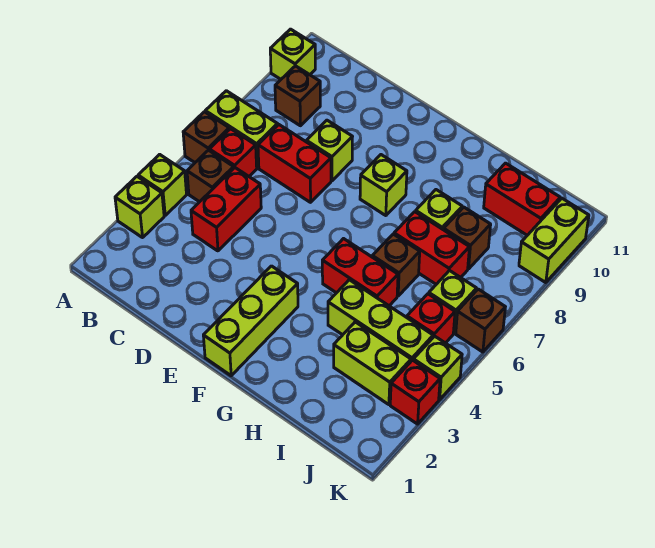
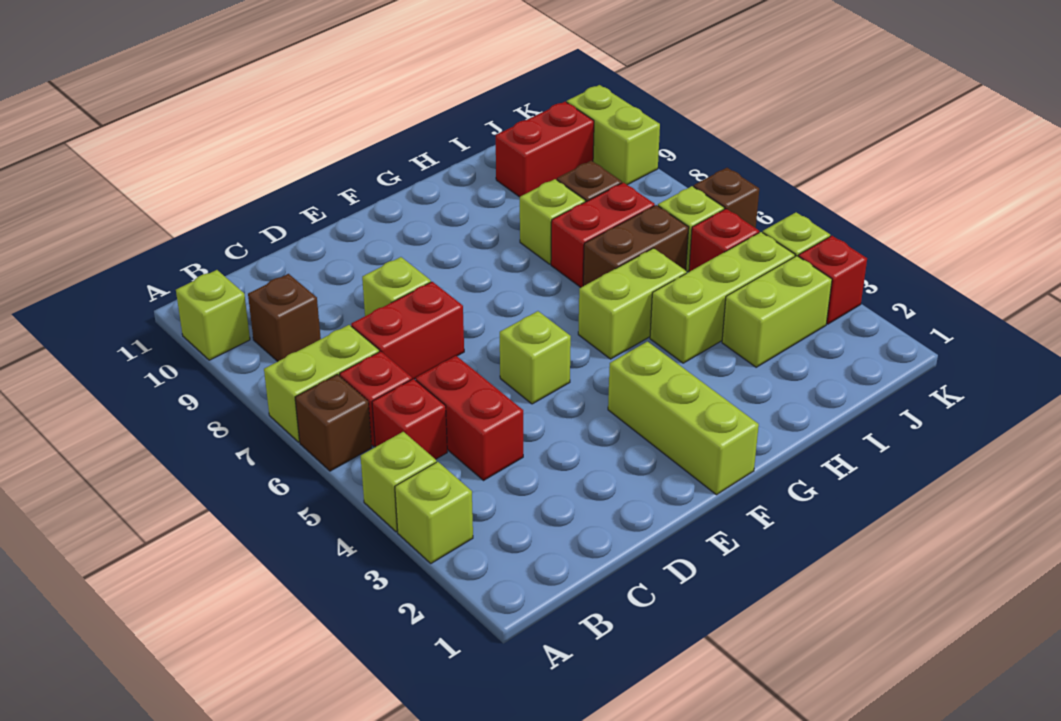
brown brick B5 level 1 -> red brick B5 level 1
lime brick F8 level 1 -> lime brick E5 level 1
red brick G5:H5 level 1 -> lime brick G5:H5 level 1
brown brick H6 level 1 -> brown brick H6:I6 level 1

